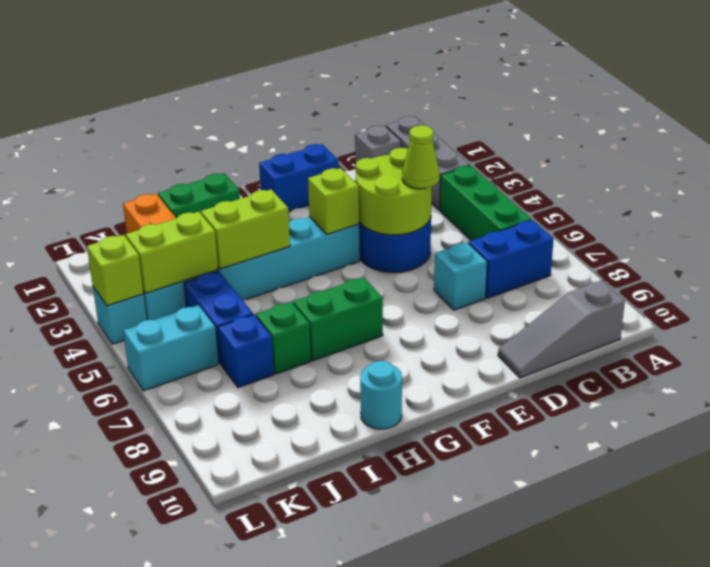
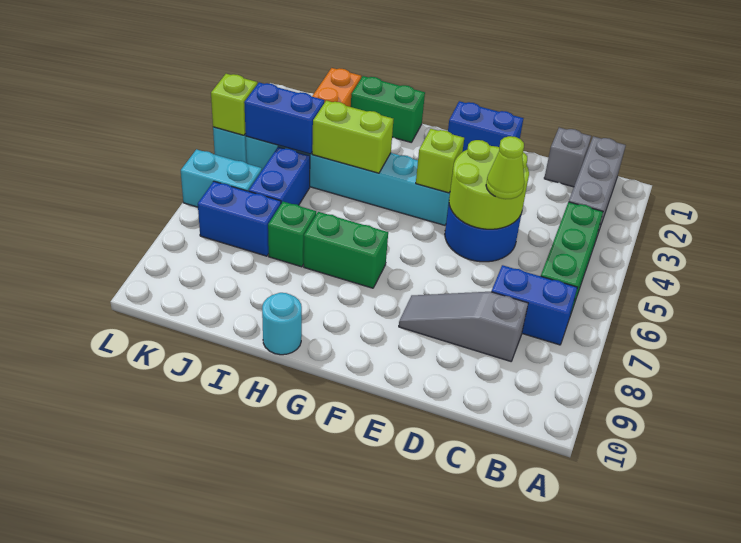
grey slope B10:D10 level 1 top B -> grey slope C8:E8 level 1 top C
cyan brick D7 level 1 -> none
lime brick J4:K4 level 2 -> blue brick J4:K4 level 2
blue brick J7 level 1 -> blue brick J7:K7 level 1

